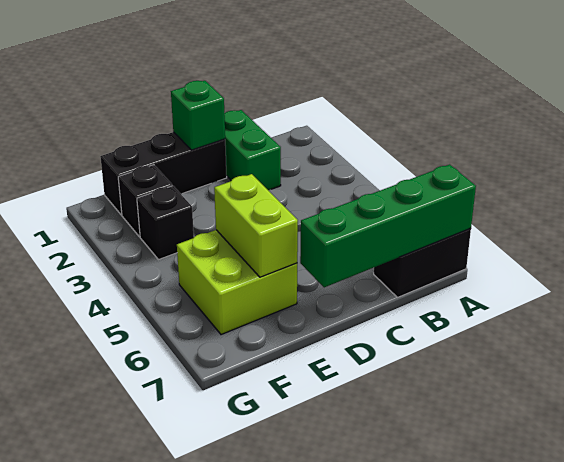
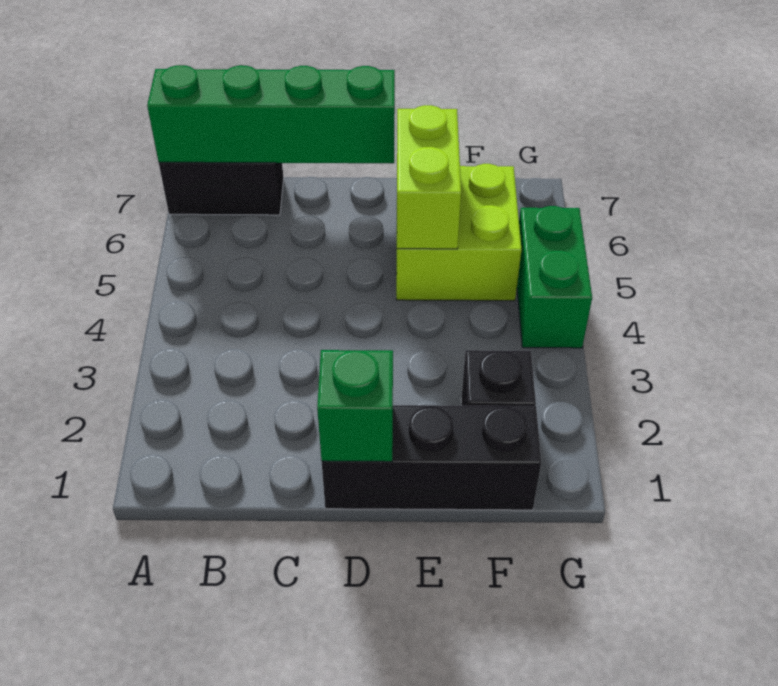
green brick C1:C2 level 1 -> green brick G4:G5 level 1
black brick F3 level 1 -> none

